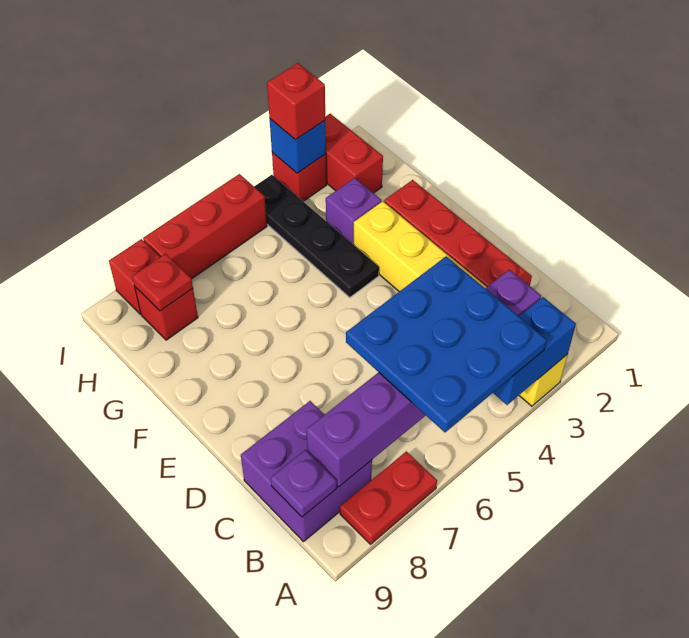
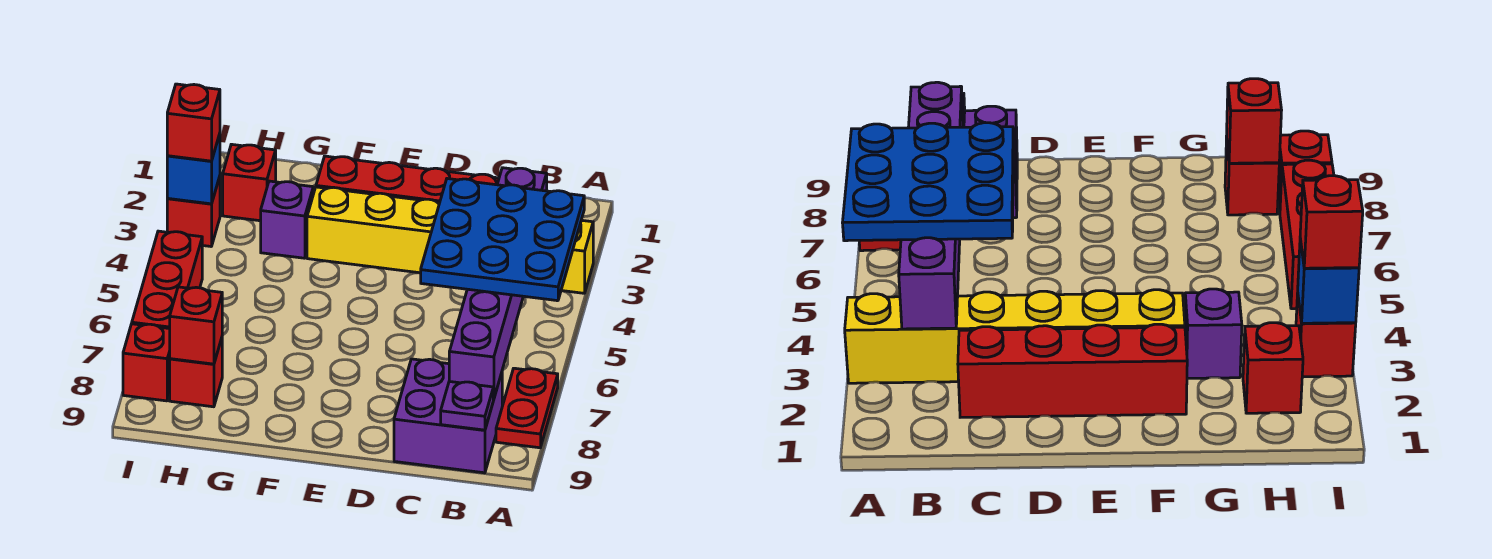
blue brick A3:A4 level 2 -> none
black plate F4:I4 level 1 -> none
red brick H2:I2 level 1 -> red brick H2 level 1
red plate H8 level 2 -> red brick H8 level 2

